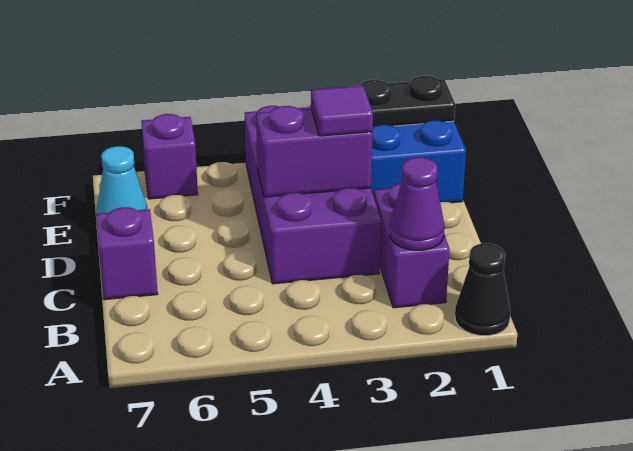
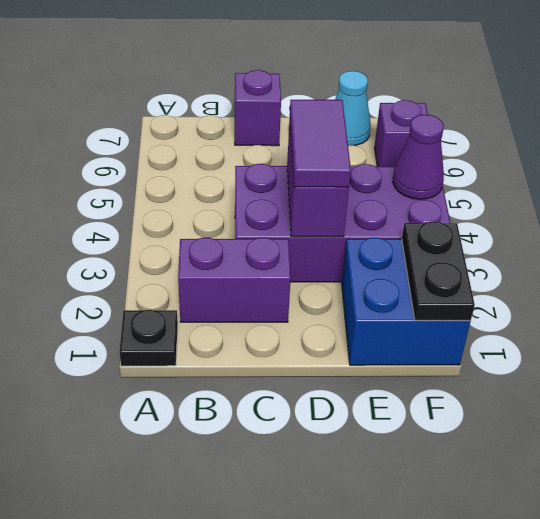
black cone A1 level 1 -> black plate A1 level 1
purple cone B2 level 2 -> purple cone F4 level 2
purple tile D3 level 3 -> purple tile D3:D4 level 3

